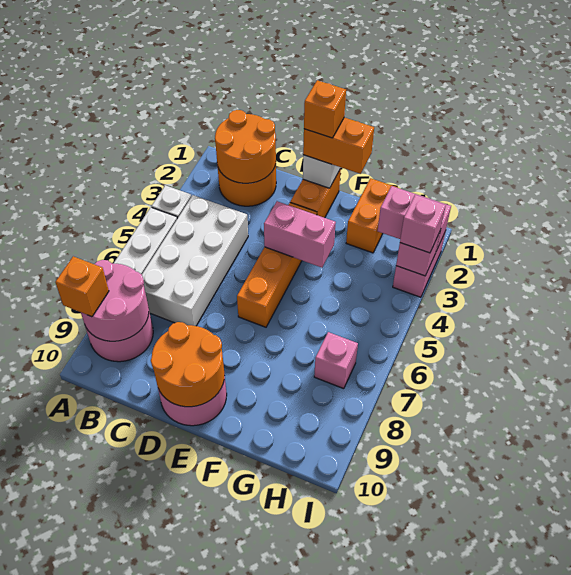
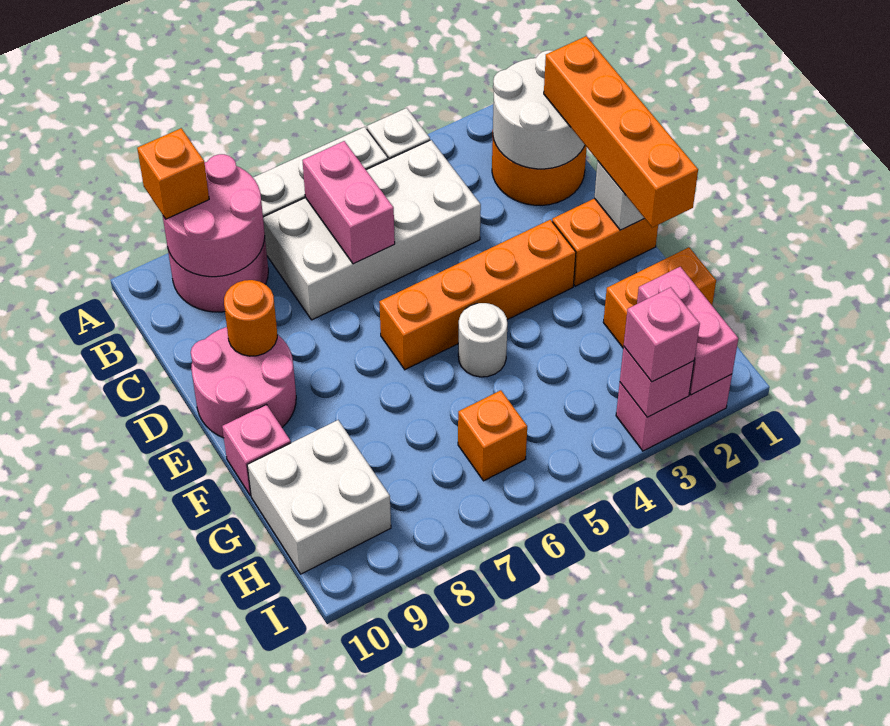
orange round brick B1:C2 level 2 -> white round brick B1:C2 level 2
orange round brick D9:E10 level 2 -> orange round brick D9 level 2
orange brick E1:F1 level 3 -> orange brick C1:F1 level 3
orange brick E1 level 4 -> orange brick H6 level 1
pink brick E4:F4 level 2 -> pink brick B6:C6 level 2
none -> white round brick F5 level 1
none -> white brick G9:H10 level 1
pink brick H7 level 1 -> pink brick F10 level 1

